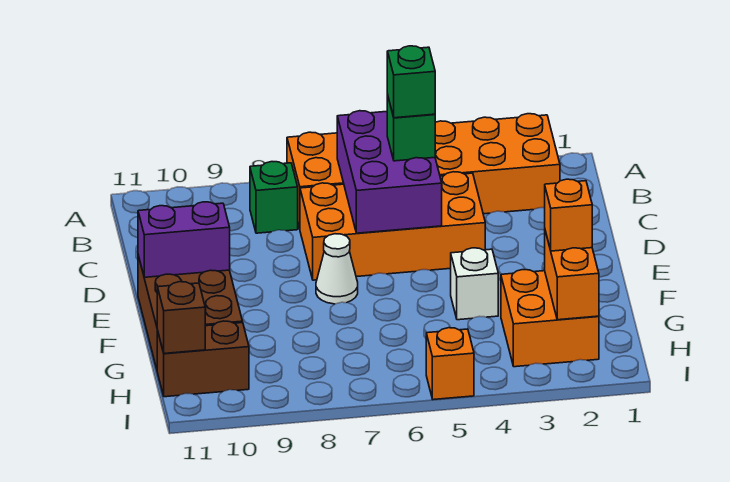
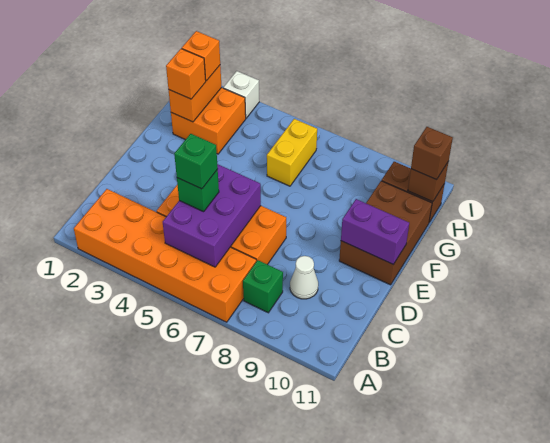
white cone E7 level 1 -> white cone C9 level 1
white brick F4 level 1 -> white brick I3 level 1
none -> yellow brick G6:H6 level 1
none -> brown brick H11 level 3
orange brick I5 level 1 -> orange brick H2 level 3

